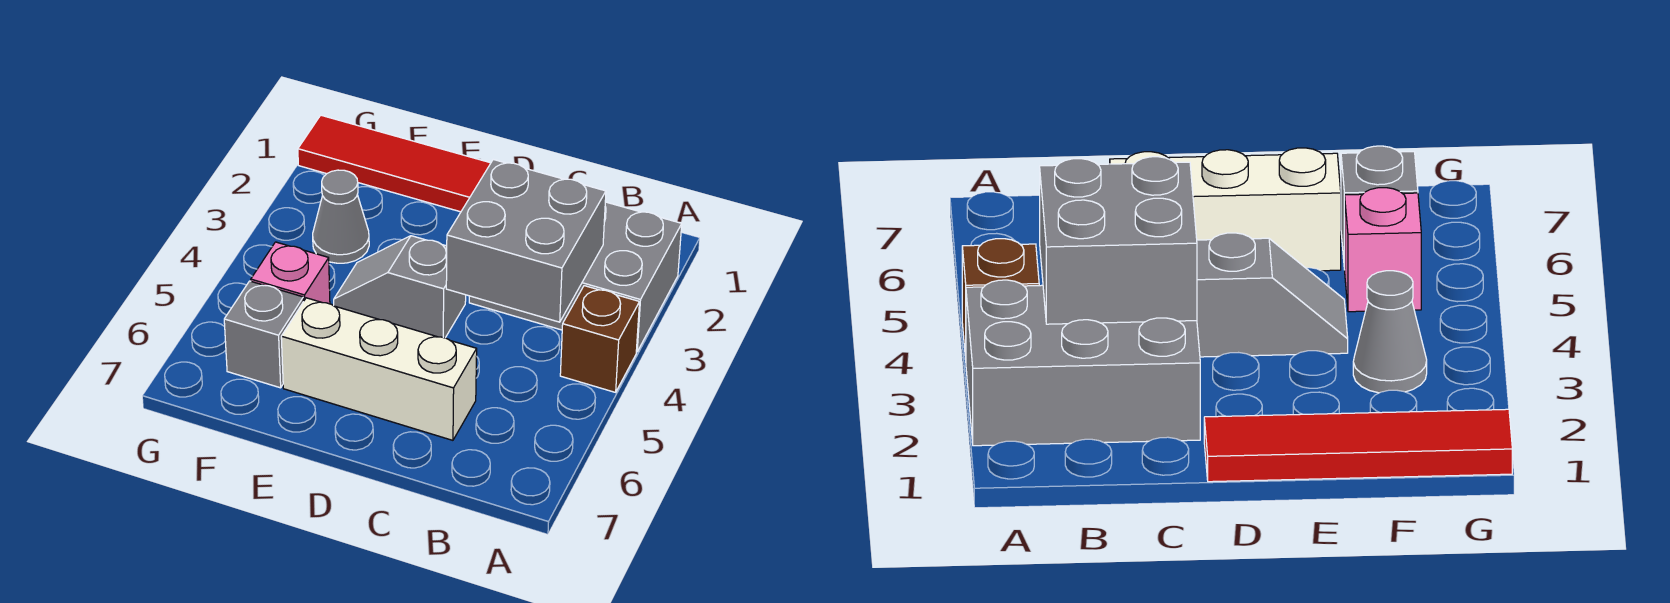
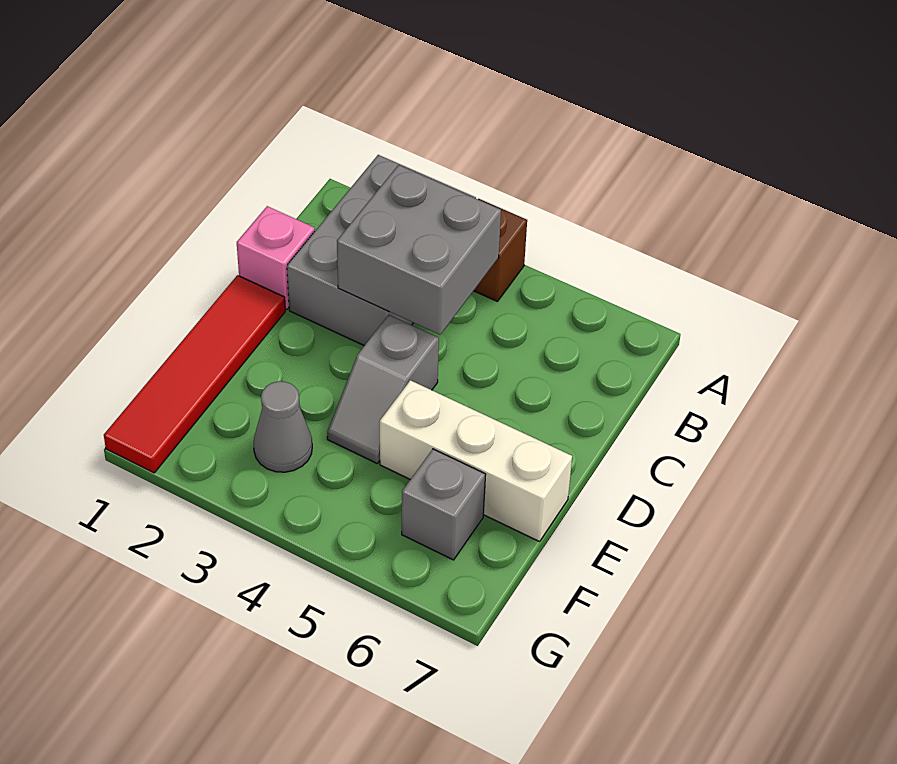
white brick C6:E6 level 1 -> white brick E5:E7 level 1
pink brick F5 level 1 -> pink brick C1 level 1

